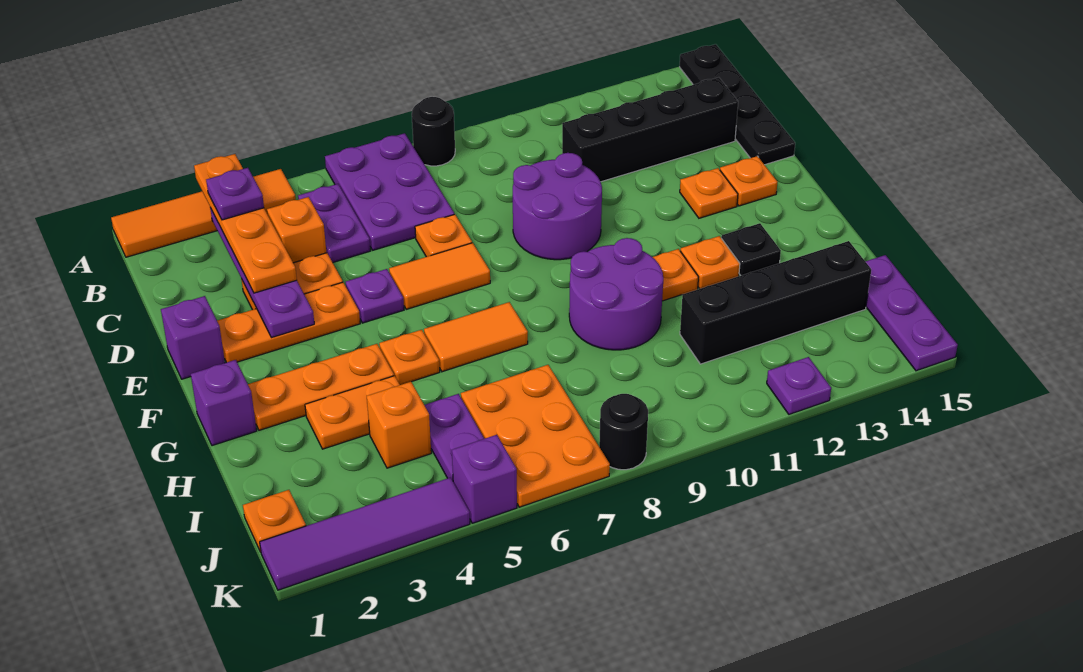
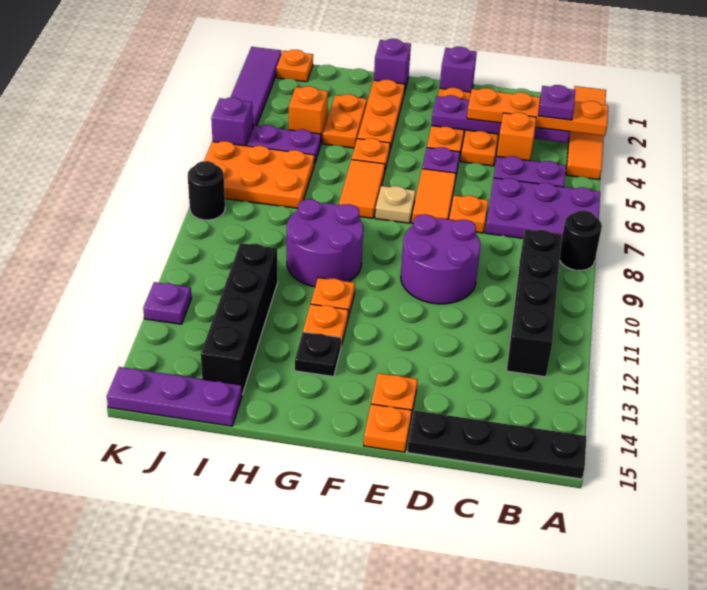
black brick C11:C14 level 1 -> black brick B9:B12 level 1
orange plate E13 level 1 -> orange plate E15 level 1
none -> tan plate F7 level 1

